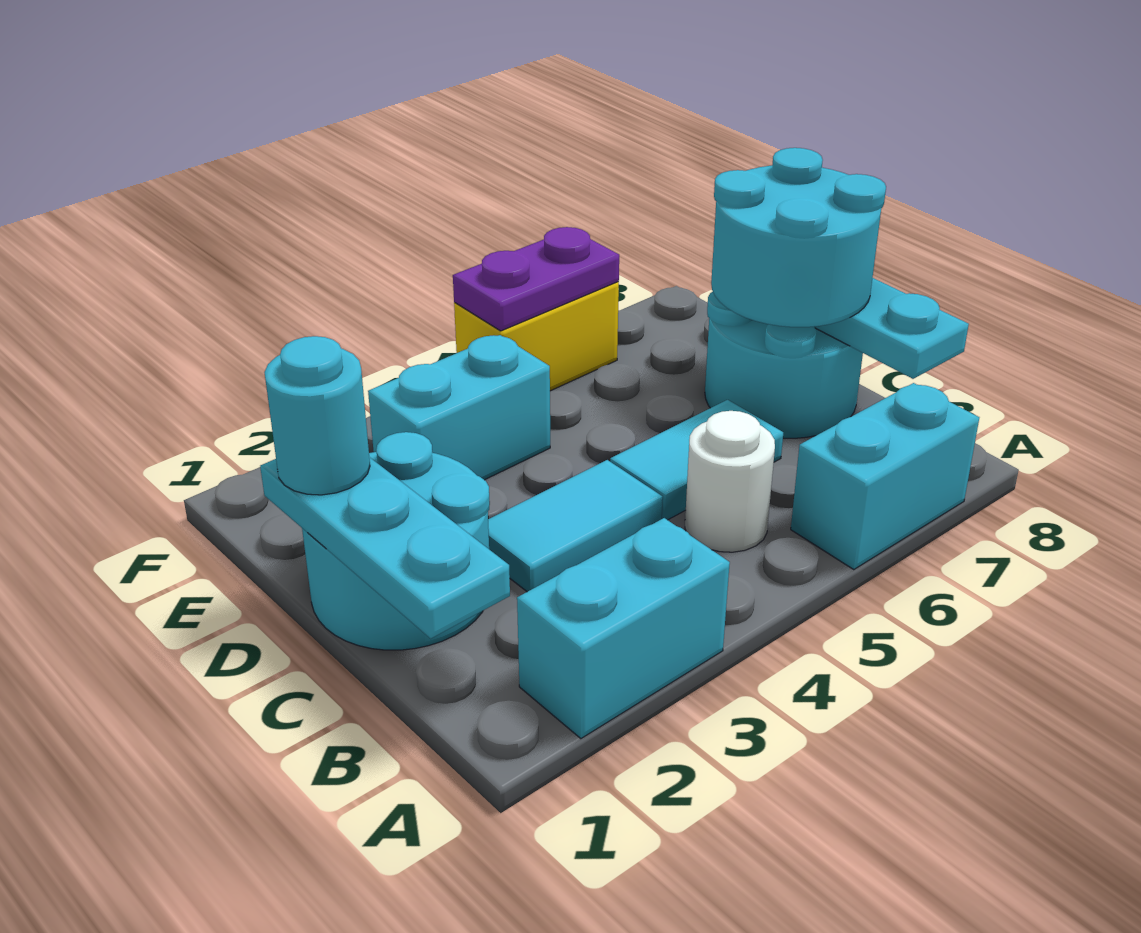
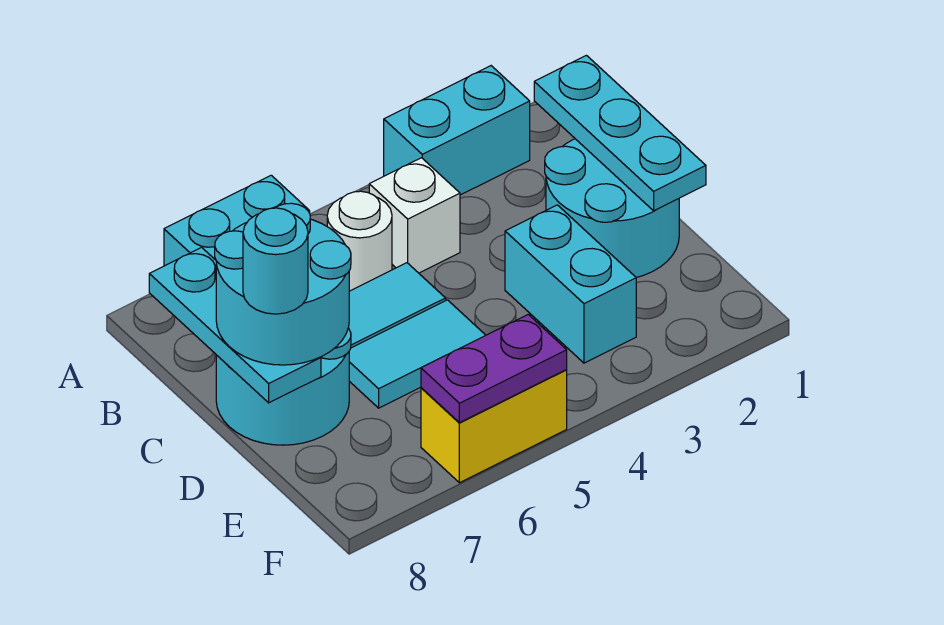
none -> white brick B4 level 1
cyan tile C3:C4 level 1 -> cyan tile D5:D6 level 1
cyan round brick D1 level 3 -> cyan round brick D8 level 4
cyan brick E3:E4 level 1 -> cyan brick D3:E3 level 1

